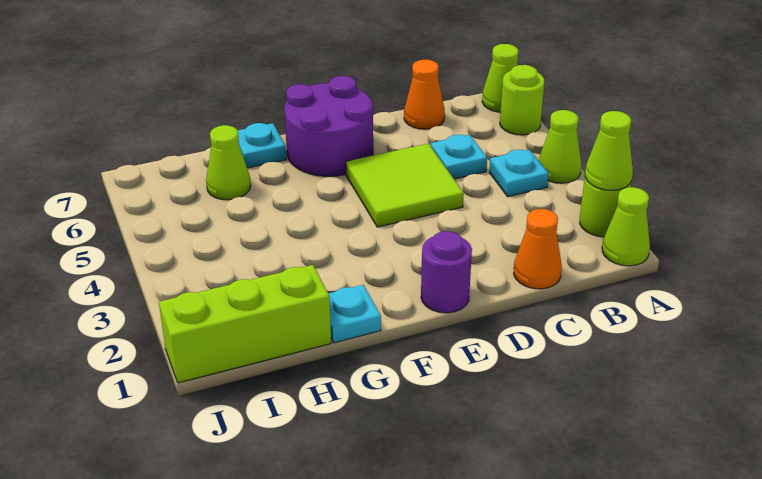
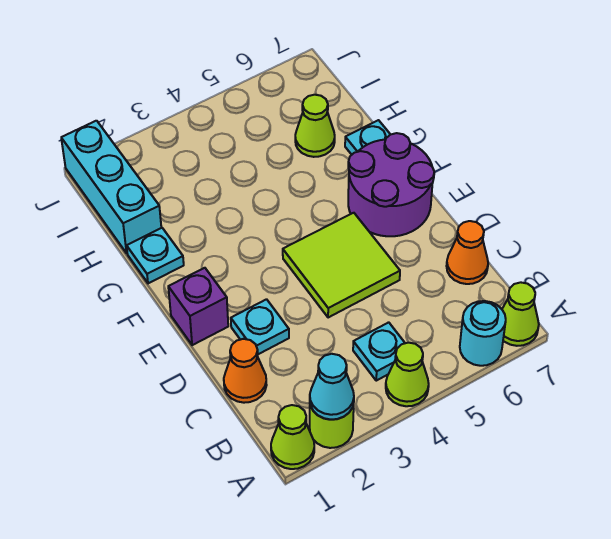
lime cone A2 level 2 -> cyan cone A2 level 2
lime round brick A6 level 1 -> cyan round brick A6 level 1
cyan plate C5 level 1 -> cyan plate D2 level 1
purple round brick E1 level 1 -> purple brick E1 level 1
lime brick H1:J1 level 1 -> cyan brick H1:J1 level 1

